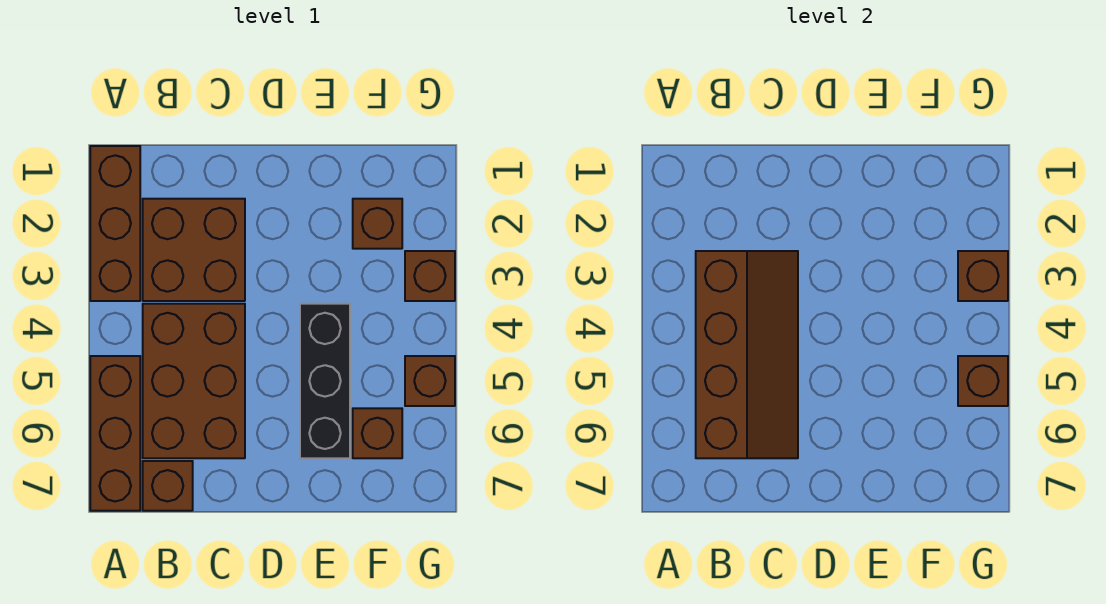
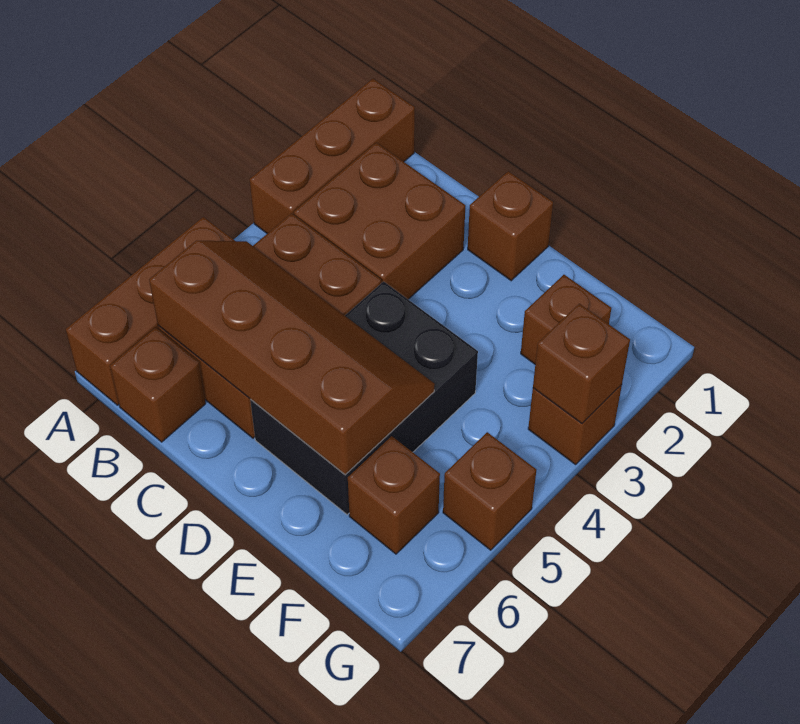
brown slope B3:C6 level 2 top B -> brown slope B5:E6 level 2 top 6
black brick E4:E6 level 1 -> black brick D4:E6 level 1
brown brick G5 level 2 -> brown brick D1 level 1

